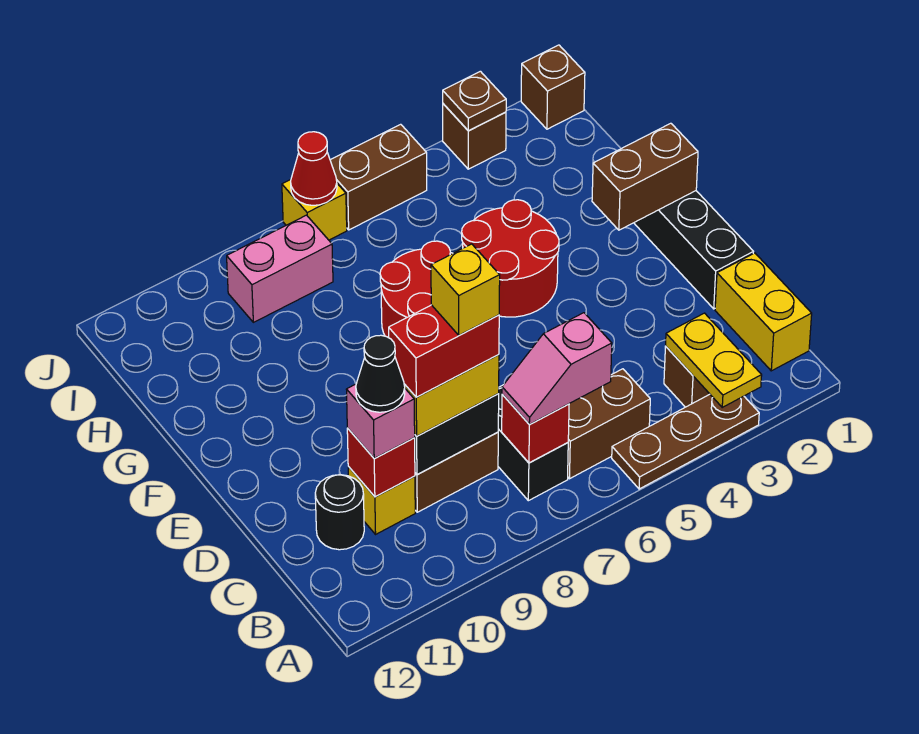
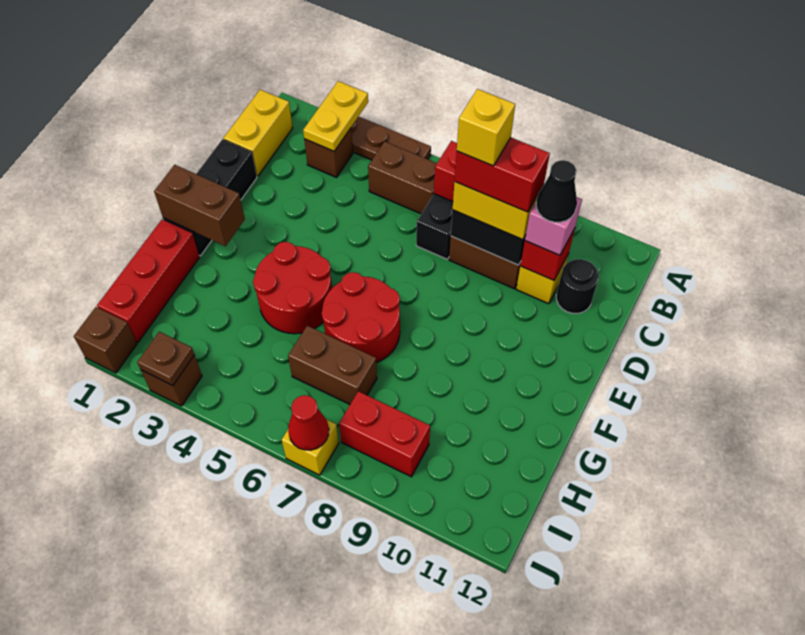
pink slope B6:B7 level 3 top 6 -> none
none -> red brick G1:I1 level 1
pink brick I8:I9 level 1 -> red brick I8:I9 level 1
brown brick J5:J6 level 1 -> brown brick H6:H7 level 1

